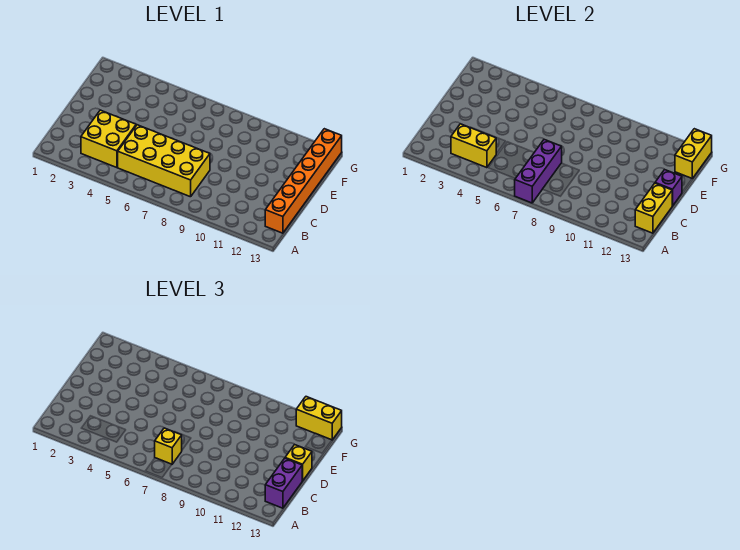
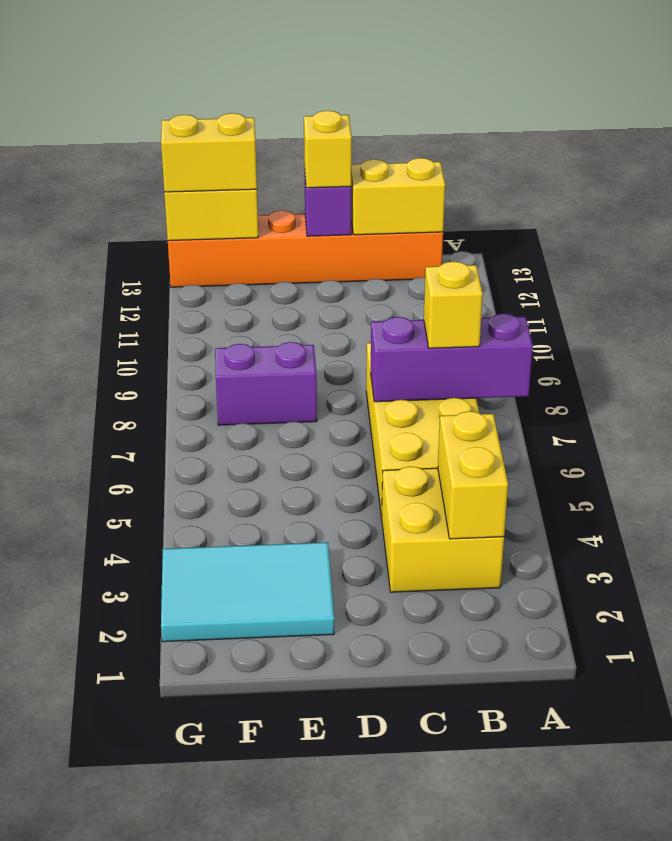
purple brick B13:C13 level 3 -> purple brick E8:F8 level 1
none -> cyan tile E2:G3 level 1
yellow brick G12:G13 level 3 -> yellow brick F13:G13 level 3

